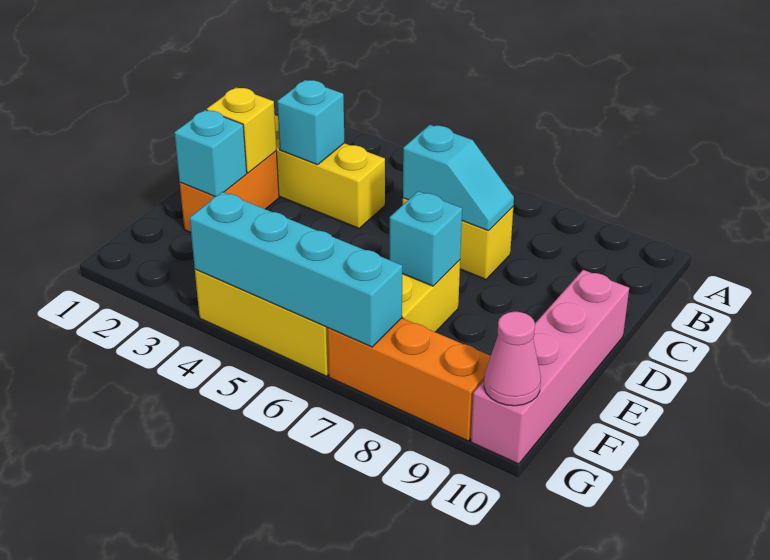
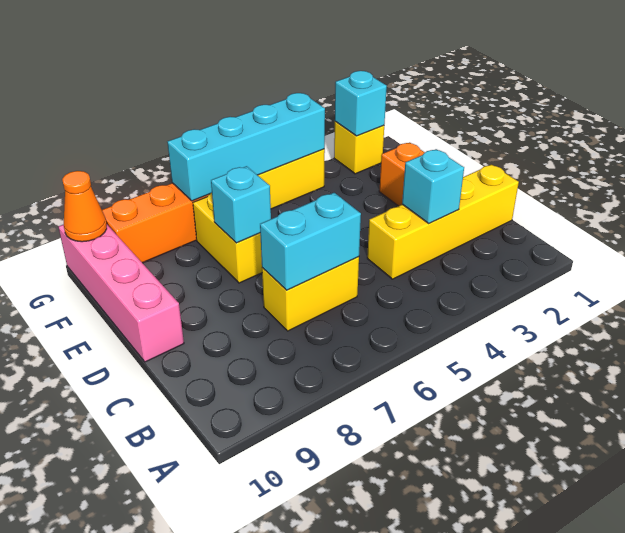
cyan slope C6:C7 level 2 top 6 -> cyan brick C6:C7 level 2
yellow brick D2 level 2 -> yellow brick G2 level 1
cyan brick E2 level 2 -> cyan brick G2 level 2
pink cone G10 level 2 -> orange cone G10 level 2

